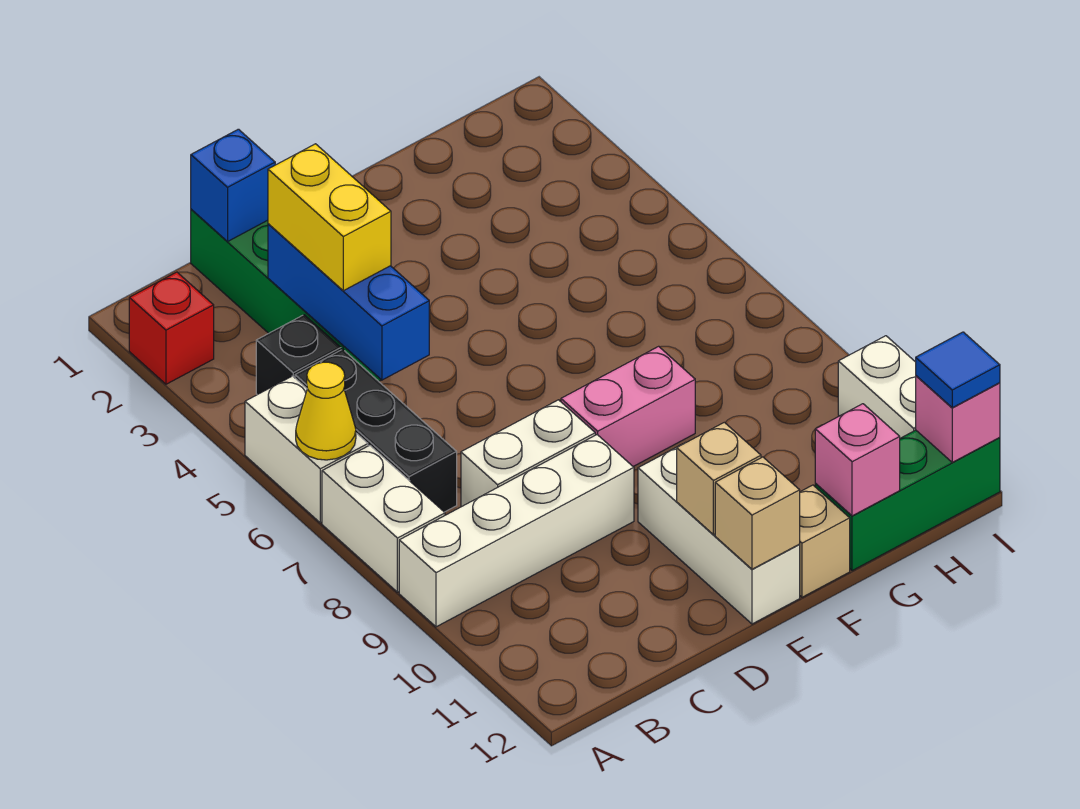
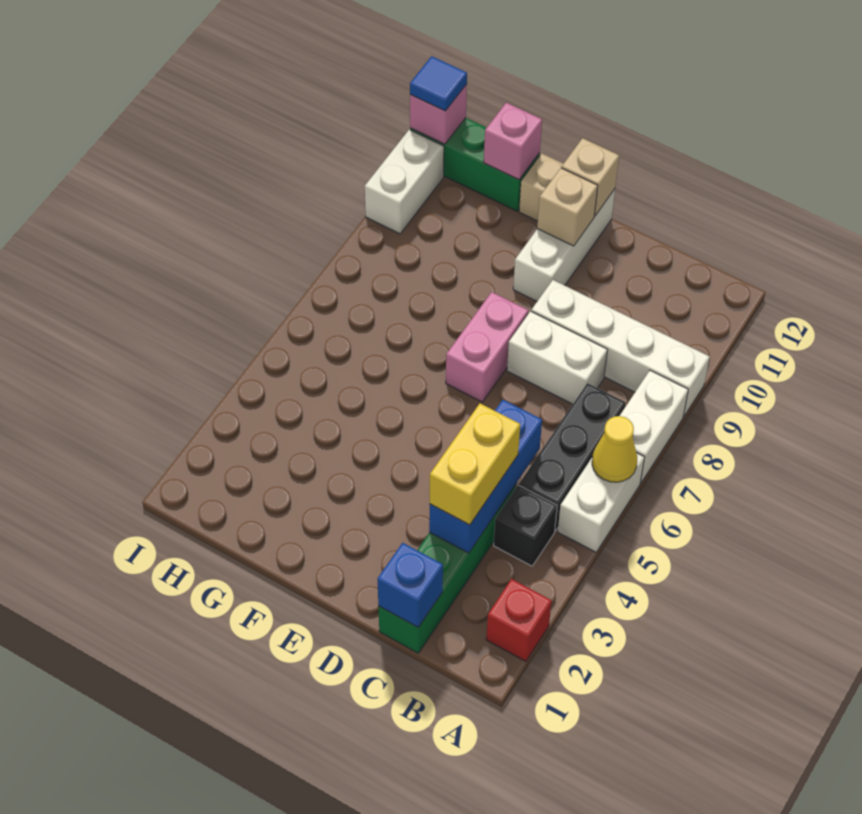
pink brick E8:F8 level 1 -> pink brick E7:E8 level 1

